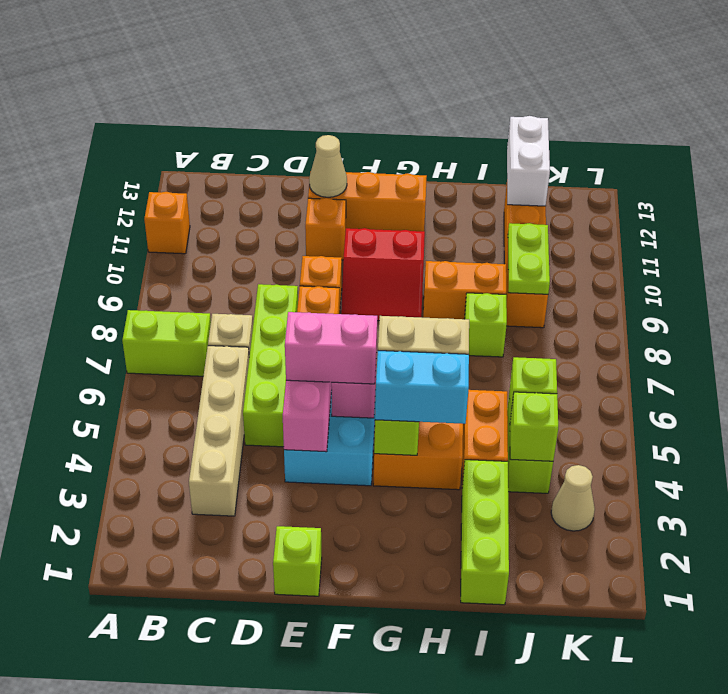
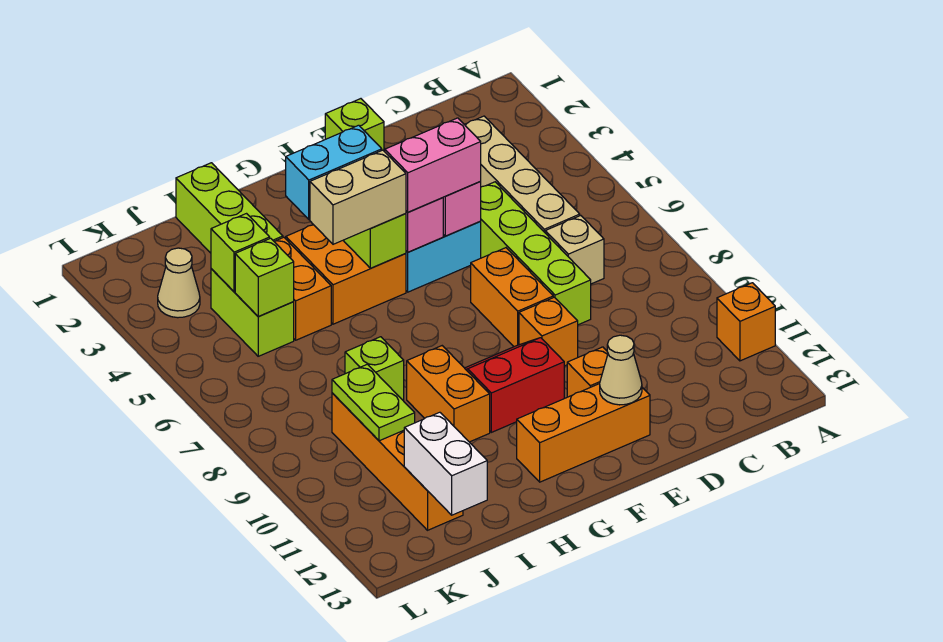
lime brick A7:B7 level 1 -> none
orange brick H9:I9 level 1 -> orange brick H9:H10 level 1

